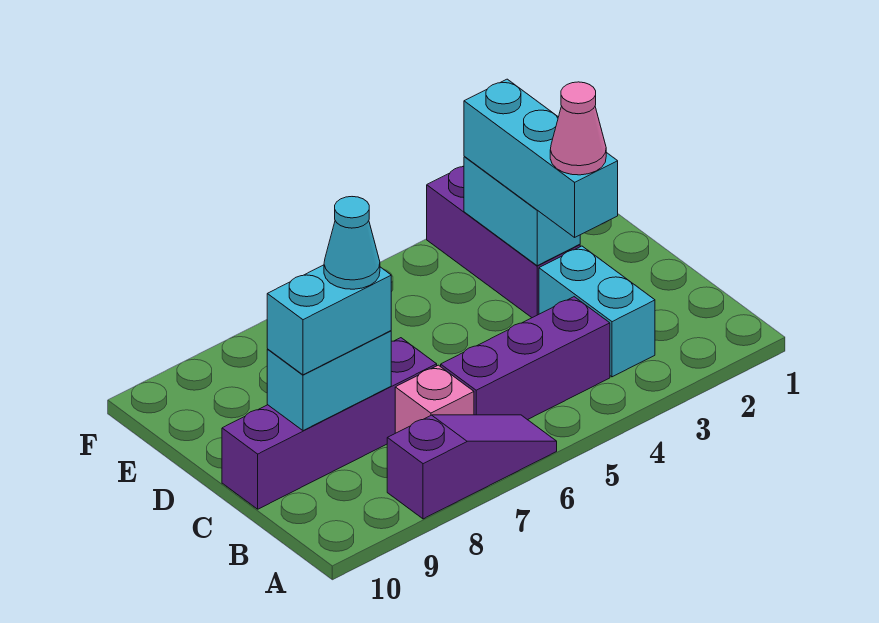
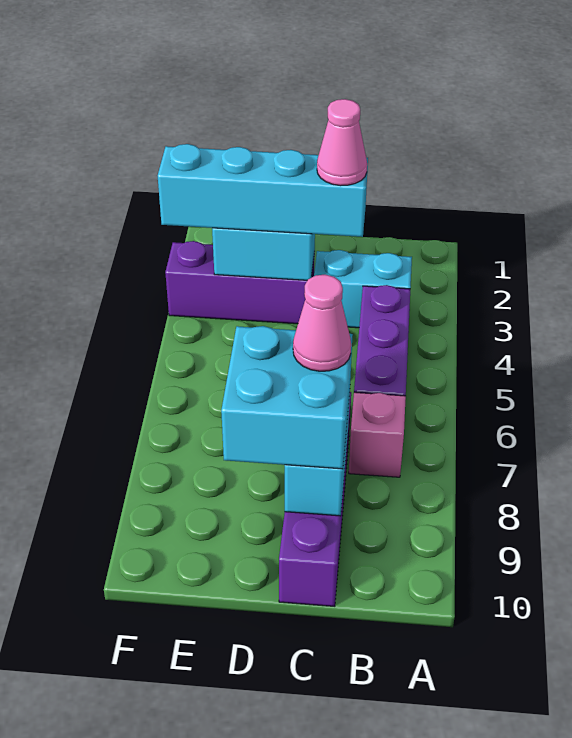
purple slope A6:A8 level 1 top 8 -> none
cyan brick C3:E3 level 3 -> cyan brick C3:F3 level 3
cyan brick C8:C9 level 3 -> cyan brick C8:D9 level 3
cyan cone C8 level 4 -> pink cone C8 level 4

